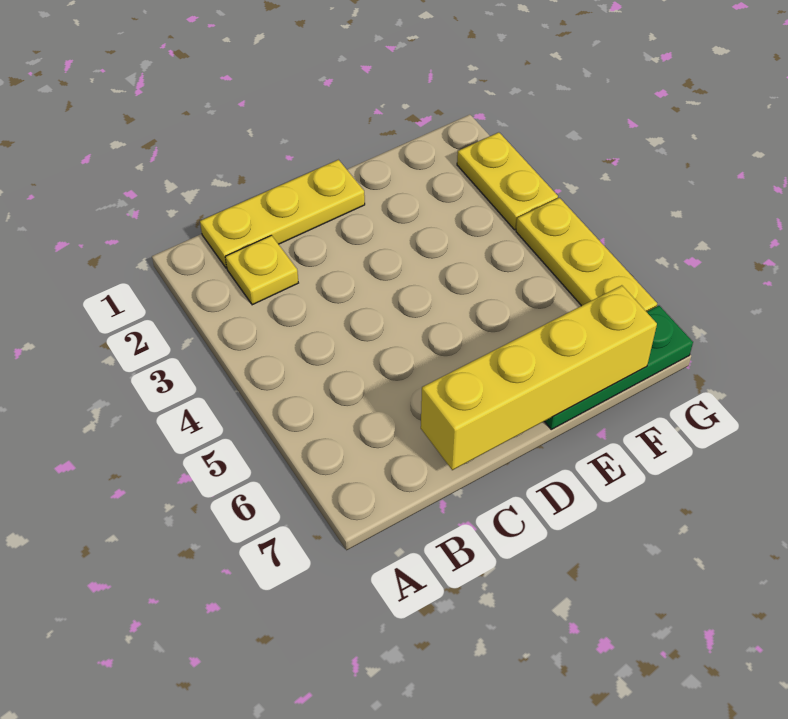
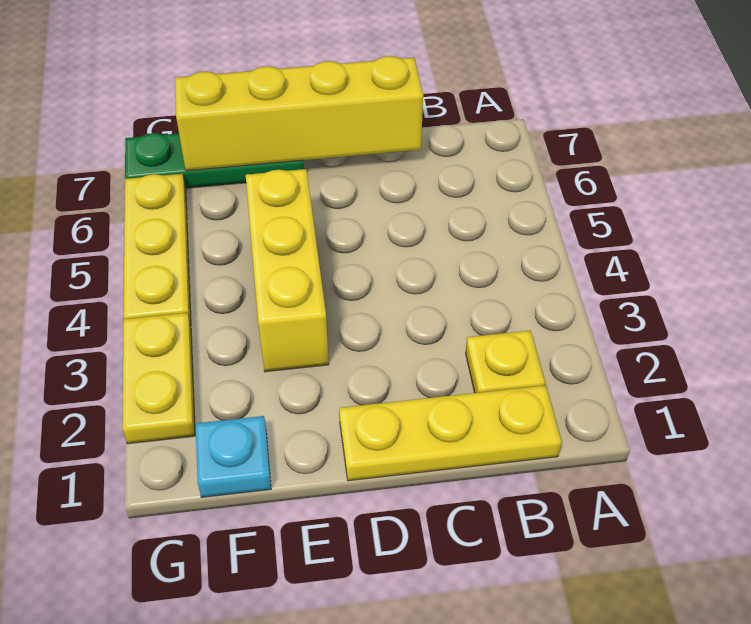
none -> yellow brick E3:E5 level 1
none -> cyan plate F1 level 1

